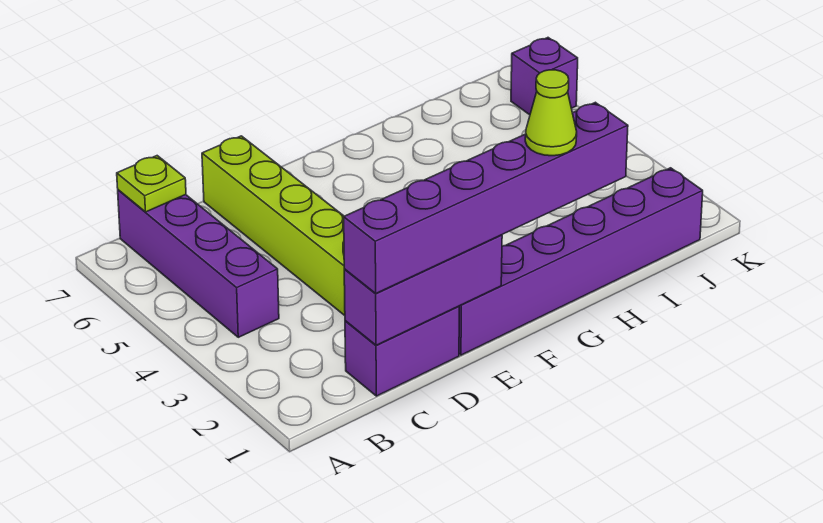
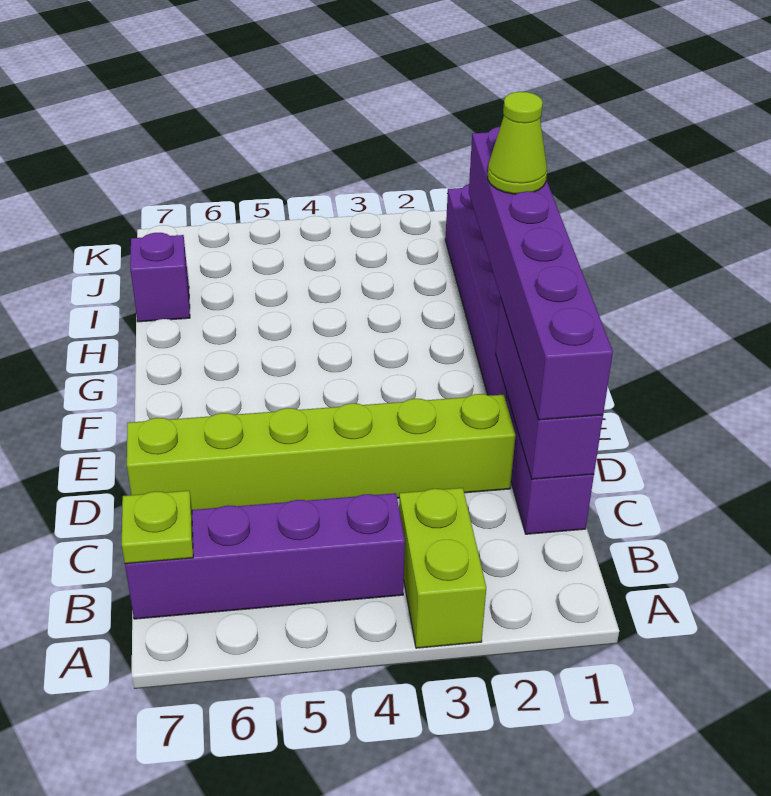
none -> lime brick A3:B3 level 1
purple brick K6 level 1 -> purple brick I7 level 1

